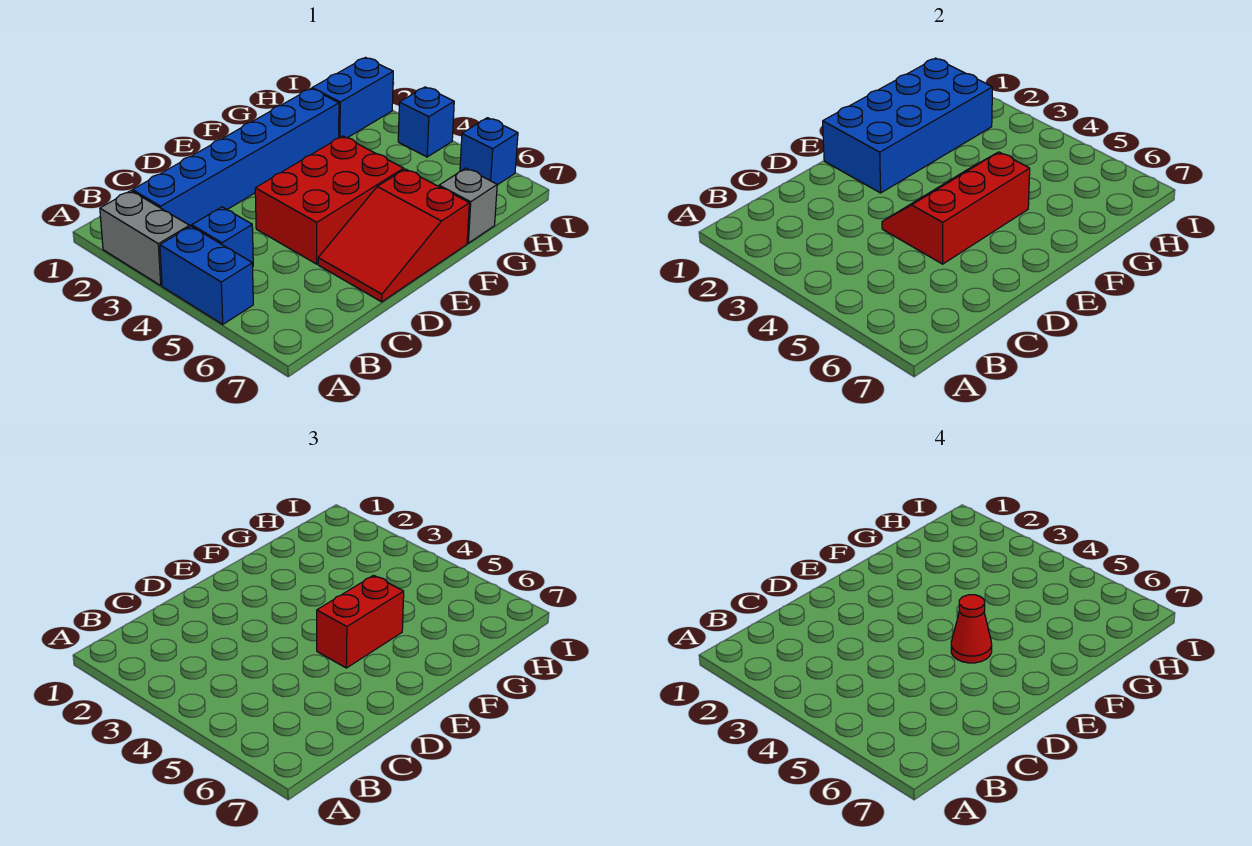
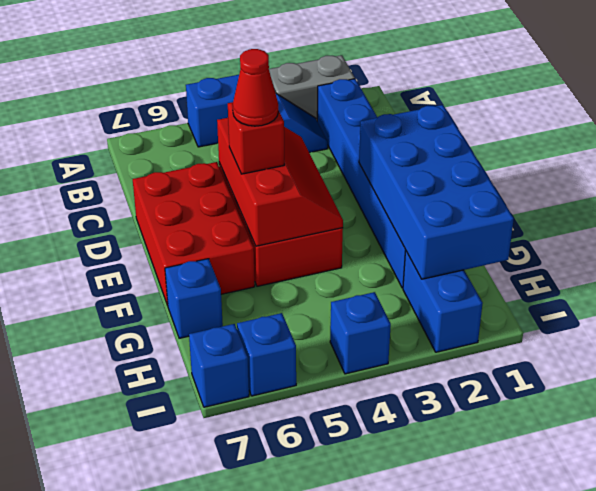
red slope D6:F7 level 1 top F -> red brick D6:F7 level 1
red brick E5:F5 level 3 -> red brick E5 level 3
grey brick G7 level 1 -> blue brick G7 level 1
none -> blue brick I7 level 1

